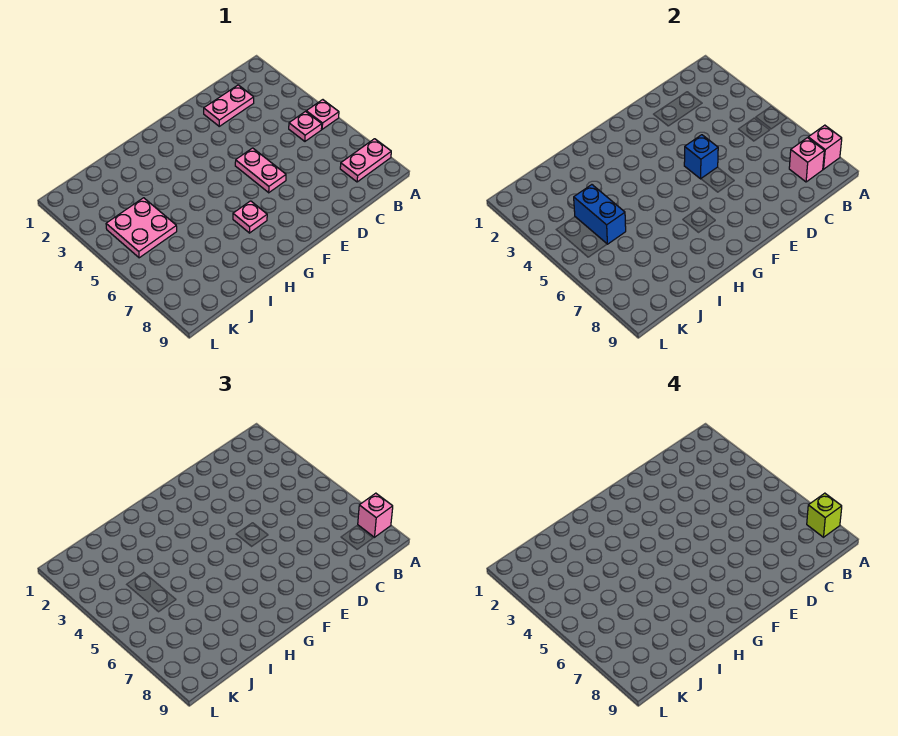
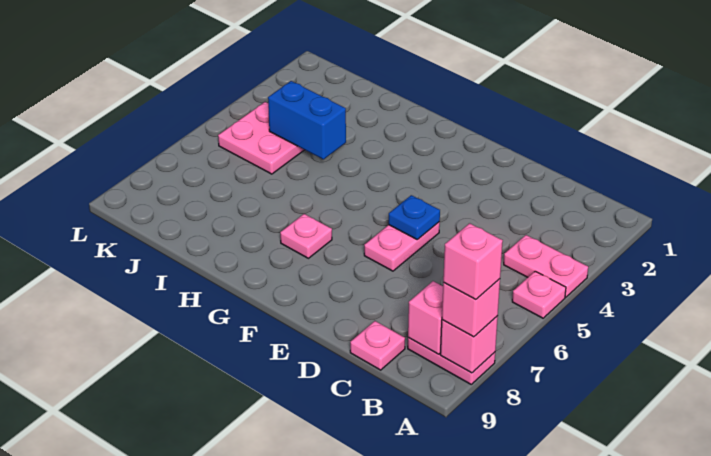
lime brick A8 level 4 -> pink brick A8 level 4
pink plate B5 level 1 -> pink plate C9 level 1
pink plate C2:D2 level 1 -> pink plate A4:B4 level 1
blue brick E5 level 2 -> blue plate E5 level 2
blue brick J4:J5 level 2 -> blue brick I4:J4 level 2

